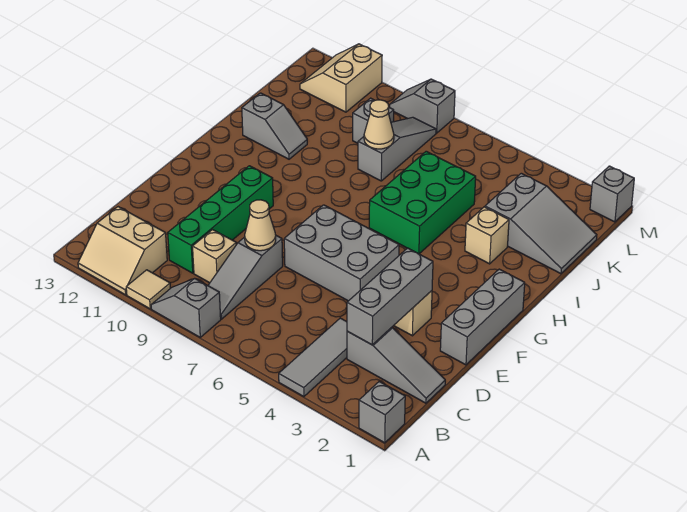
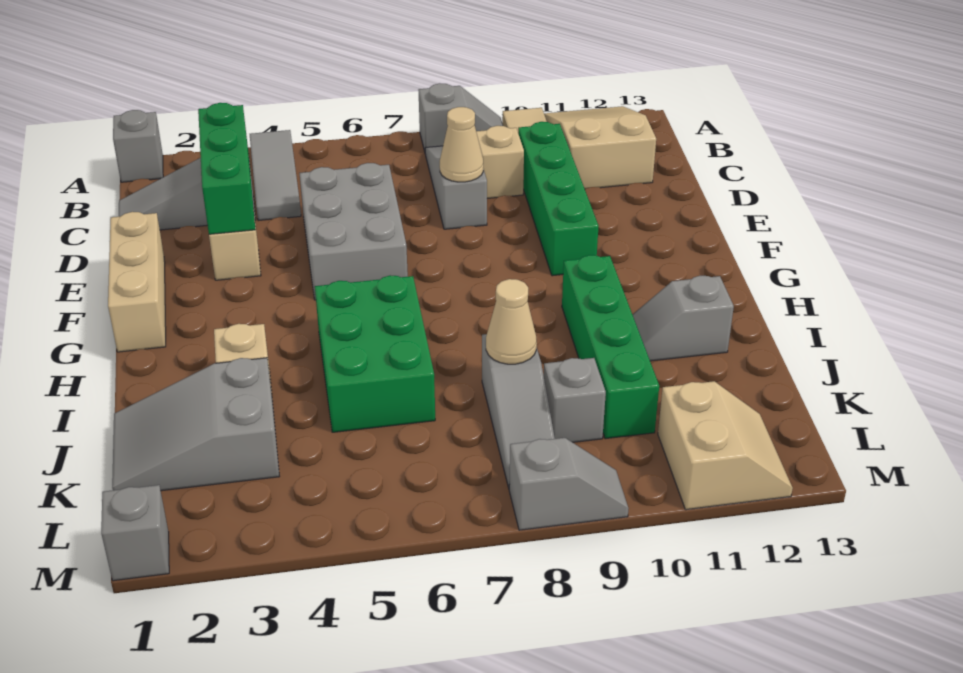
tan slope A11:B12 level 1 top B -> tan slope A11:C12 level 1 top C
grey brick C3:E3 level 2 -> green brick C3:E3 level 2
grey brick E1:G1 level 1 -> tan brick E1:G1 level 1
grey brick E5:F7 level 1 -> grey brick D5:F6 level 1
none -> green brick H10:K10 level 1

